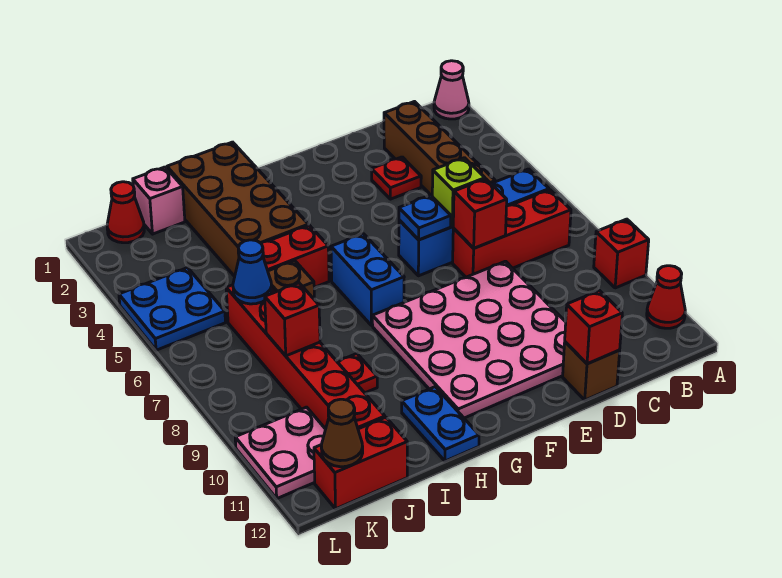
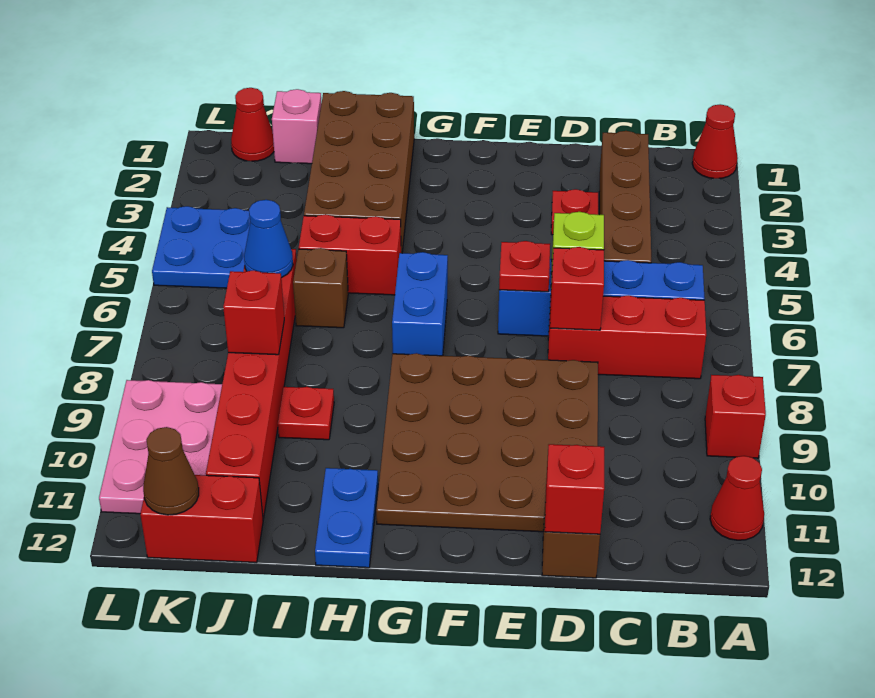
pink cone A1 level 1 -> red cone A1 level 1
pink plate D8:G11 level 1 -> brown plate D8:G11 level 1
blue plate E6 level 2 -> red plate E6 level 2
pink plate K10:L11 level 1 -> pink plate K9:L11 level 1

